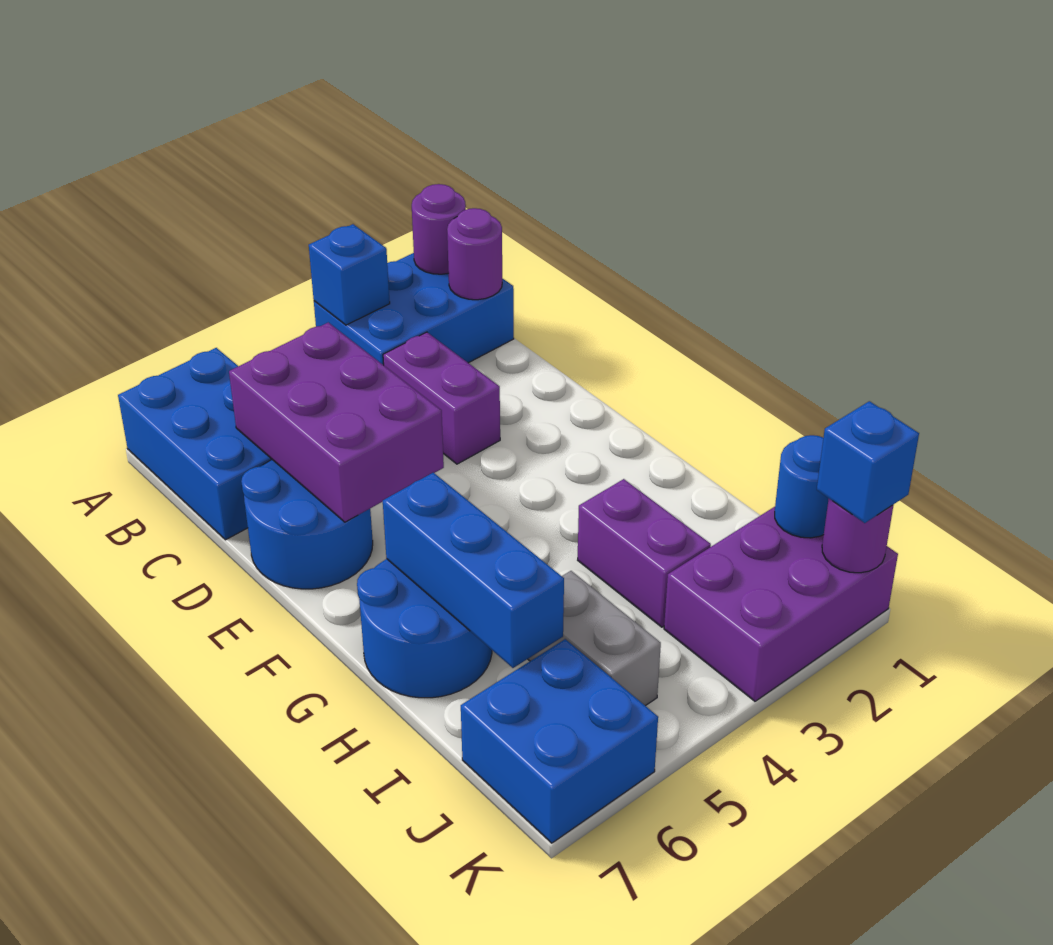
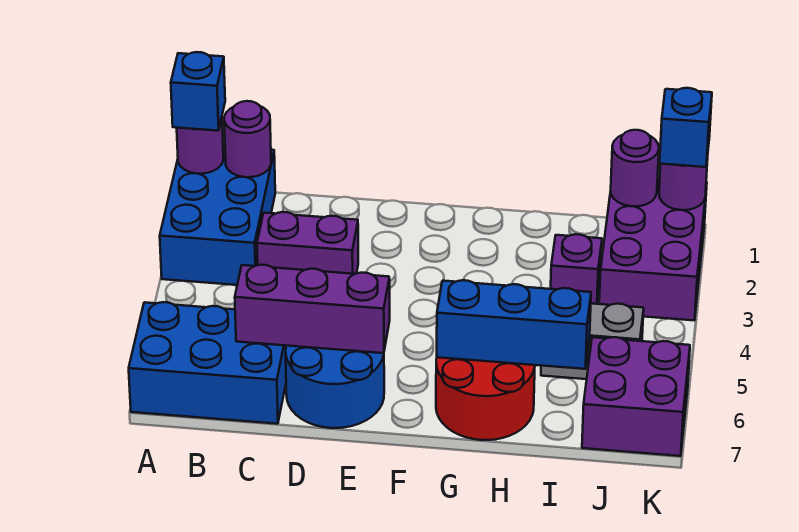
blue brick A3 level 2 -> blue brick A1 level 3
purple brick C5:E6 level 2 -> purple brick C6:E6 level 2
blue round brick G6:H7 level 1 -> red round brick G6:H7 level 1
purple brick H3:I3 level 1 -> purple brick I3 level 1
blue round brick J1 level 2 -> purple round brick J1 level 2
blue brick J6:K7 level 1 -> purple brick J6:K7 level 1

